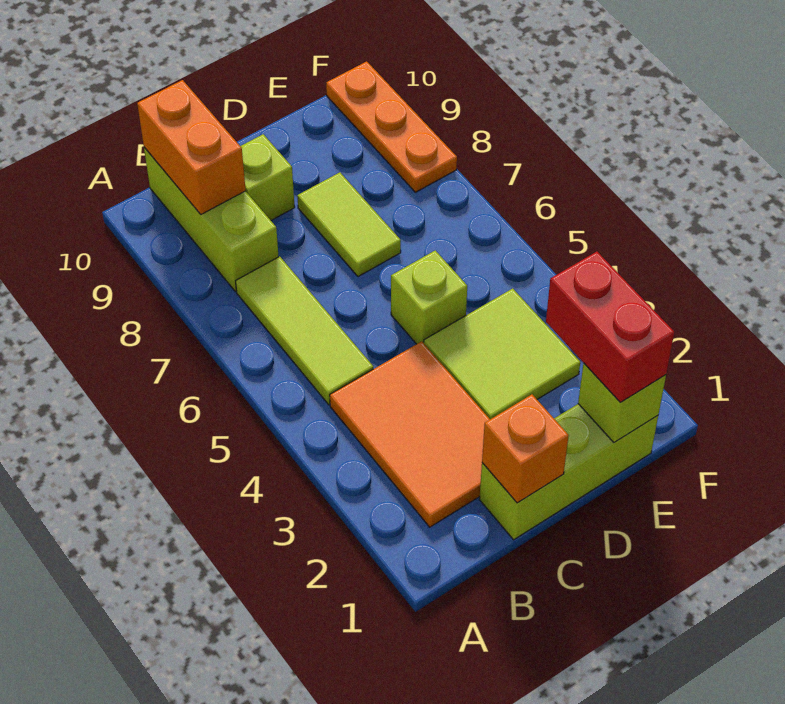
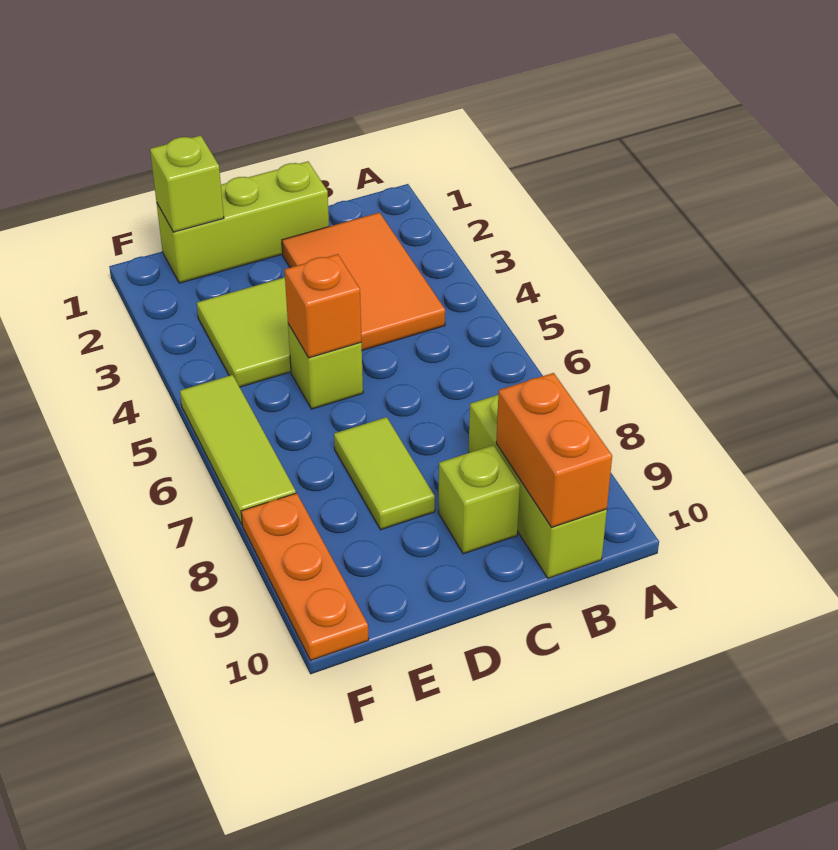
lime tile B5:B7 level 1 -> lime tile F5:F7 level 1
orange brick C1 level 2 -> orange brick D5 level 2
red brick E1:E2 level 3 -> none

